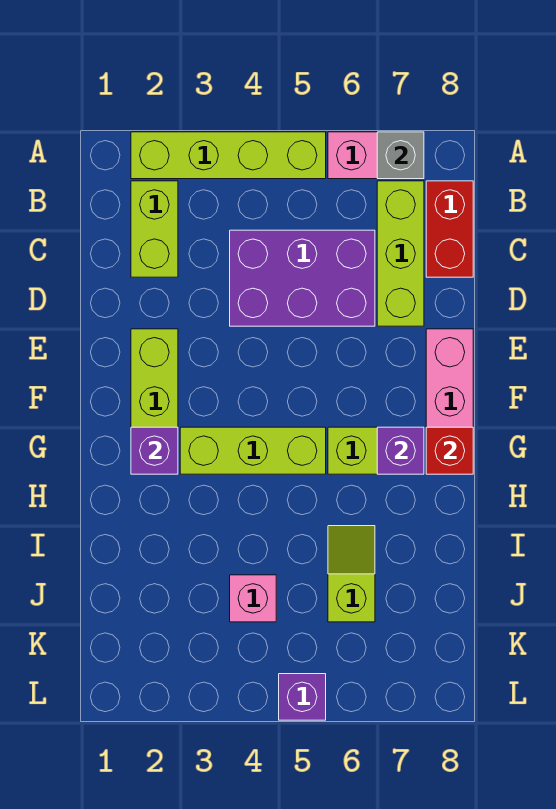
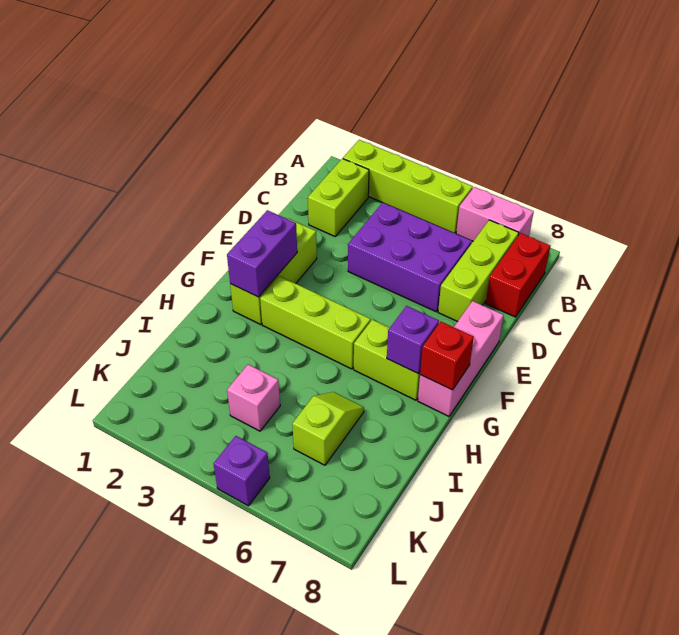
grey brick A7 level 2 -> none
purple brick G2 level 2 -> purple brick F2:G2 level 2

